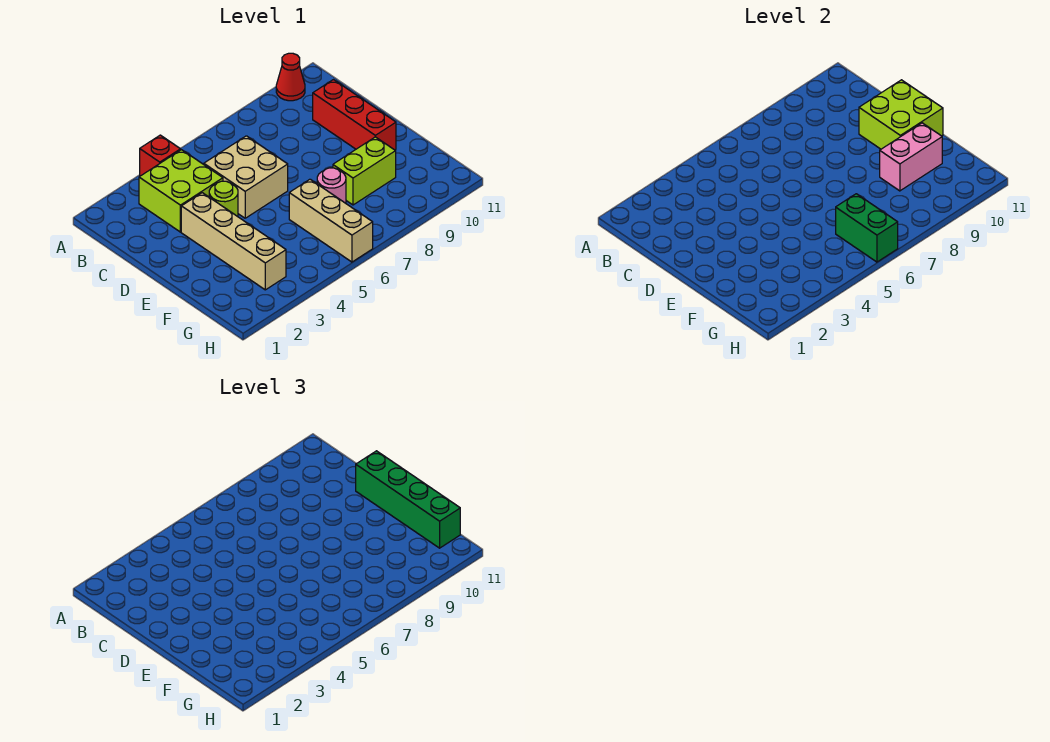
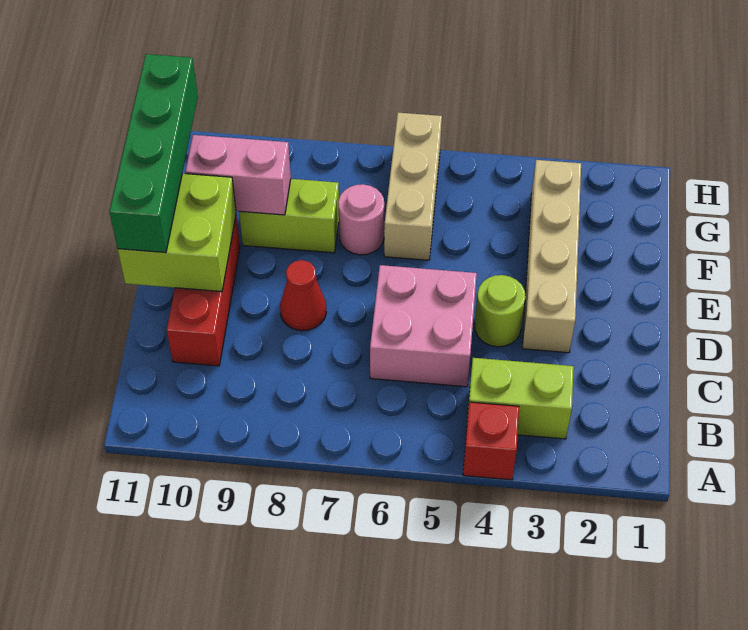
red cone A10 level 1 -> red cone D8 level 1
lime brick B3:C4 level 1 -> lime brick B3:B4 level 1
tan brick C5:D6 level 1 -> pink brick C5:D6 level 1
green brick G6:H6 level 2 -> none

